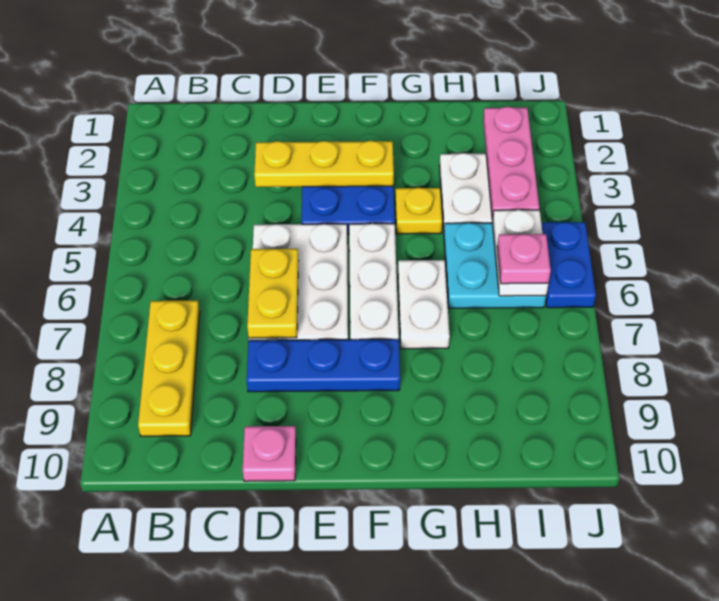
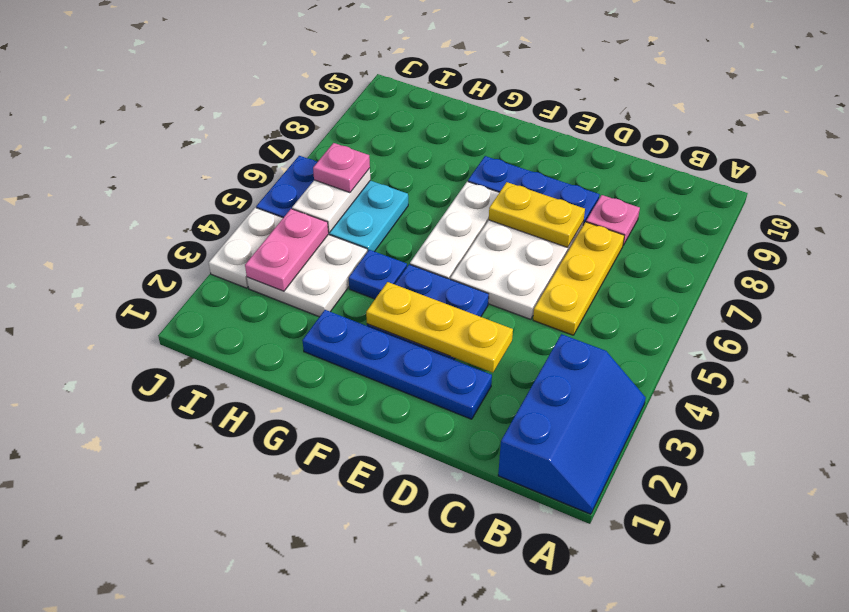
none -> blue slope A1:B3 level 1 top B
yellow plate B7:B9 level 1 -> yellow plate C5:C7 level 1
none -> blue plate D2:G2 level 1
yellow plate D6:D7 level 2 -> yellow plate D7:E7 level 2
pink plate D10 level 1 -> pink plate C8 level 1
yellow plate G4 level 1 -> blue plate G4 level 1
white plate G6:G7 level 1 -> white plate J3:J4 level 1
pink plate I2:I4 level 2 -> pink plate I3:I4 level 2

